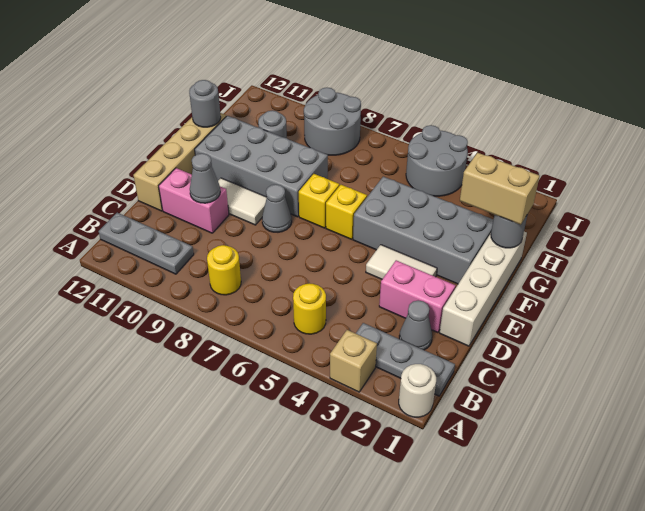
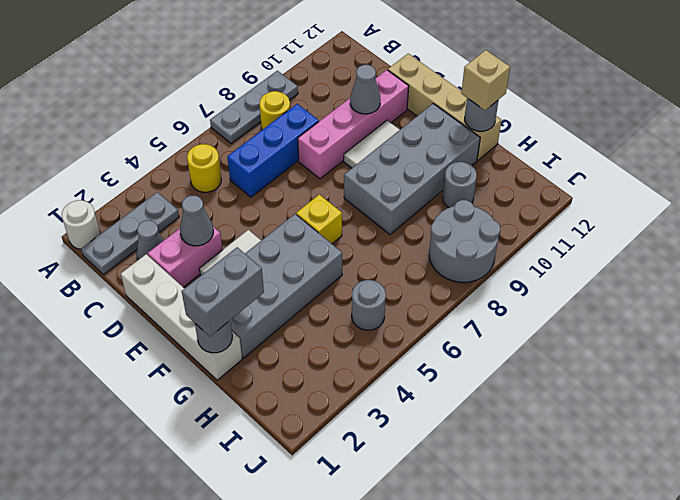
tan brick A3 level 1 -> tan brick G12 level 3
grey plate B10:B12 level 1 -> grey plate A7:A9 level 1
none -> blue brick C6:C8 level 1
pink brick D10:D11 level 1 -> pink brick D8:D11 level 1
grey cone E8 level 1 -> grey cone D3 level 2
yellow brick F7 level 1 -> none
tan brick G1:G2 level 3 -> grey brick G1:G2 level 3
grey round brick I4:J5 level 1 -> grey round brick I5 level 1

